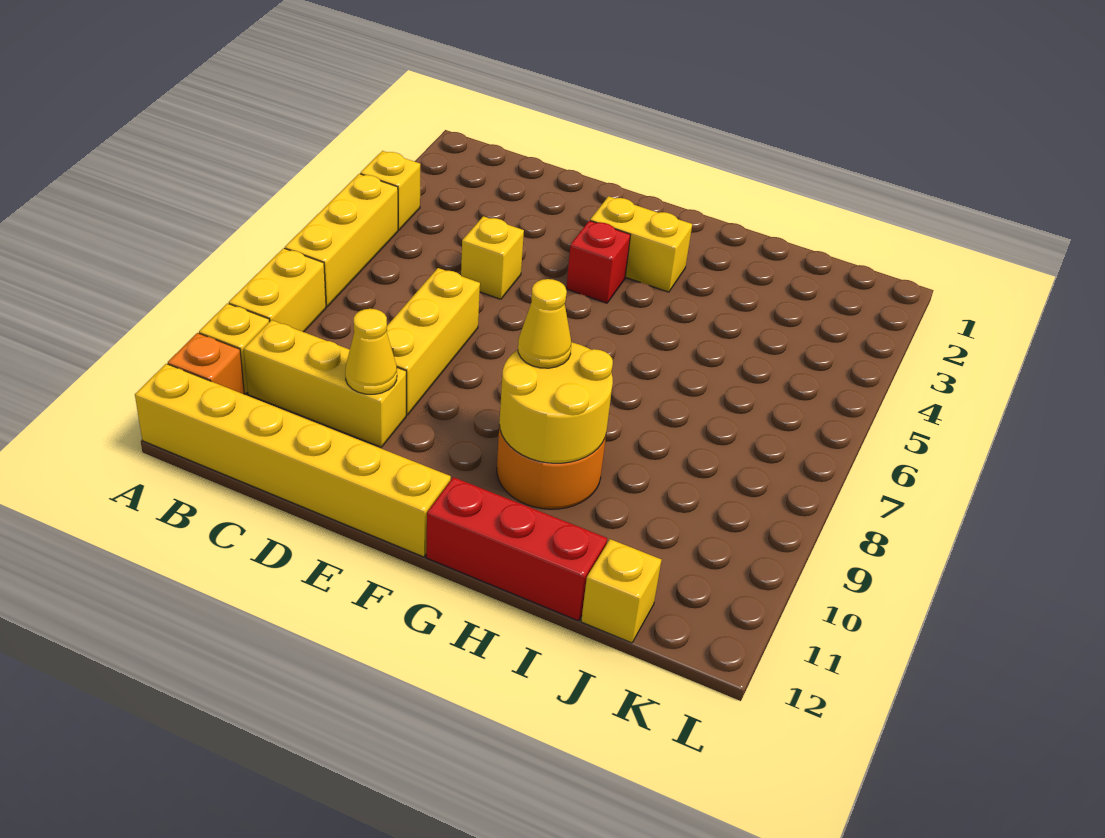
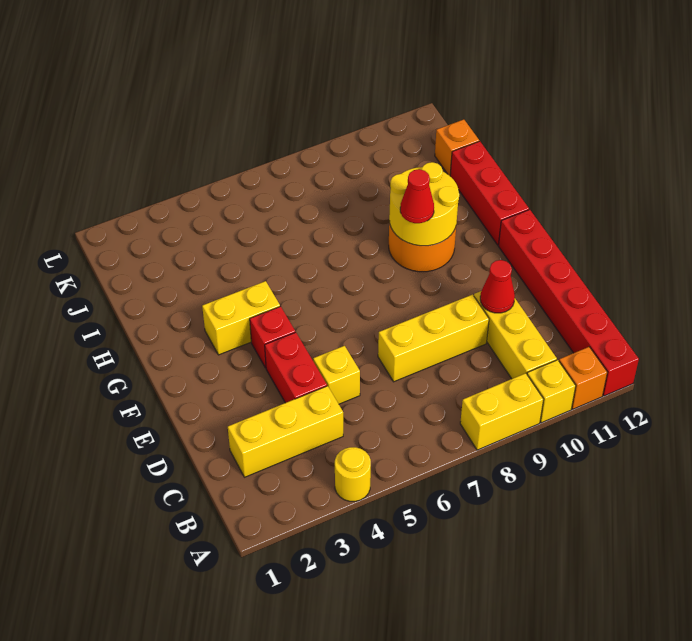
yellow brick A4 level 1 -> yellow round brick A4 level 1
yellow brick A5:A7 level 1 -> yellow brick C2:C4 level 1
yellow brick A12:F12 level 1 -> red brick A12:F12 level 1
none -> red brick D4:E4 level 1
yellow cone D10 level 2 -> red cone D10 level 2
yellow brick F3:G3 level 1 -> yellow brick G3:G4 level 1
yellow cone G9 level 3 -> red cone G9 level 3
yellow brick J12 level 1 -> orange brick J12 level 1

